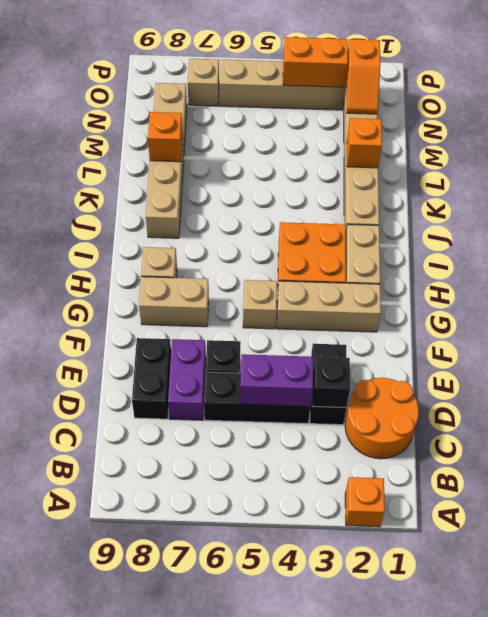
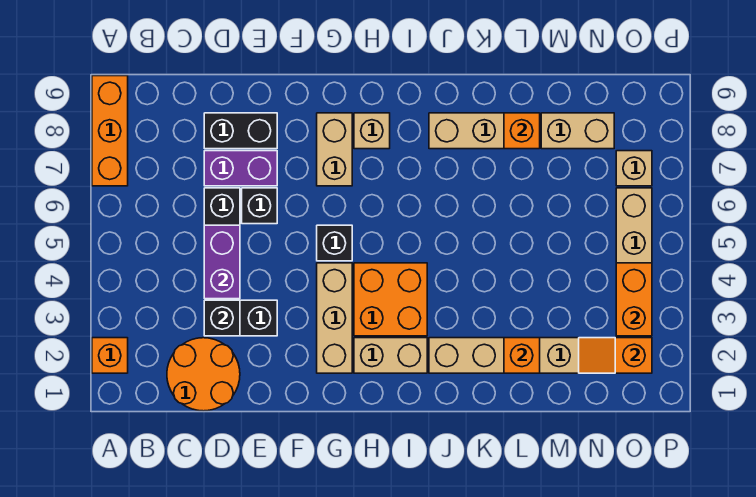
none -> orange brick A7:A9 level 1
tan brick G5 level 1 -> black brick G5 level 1

